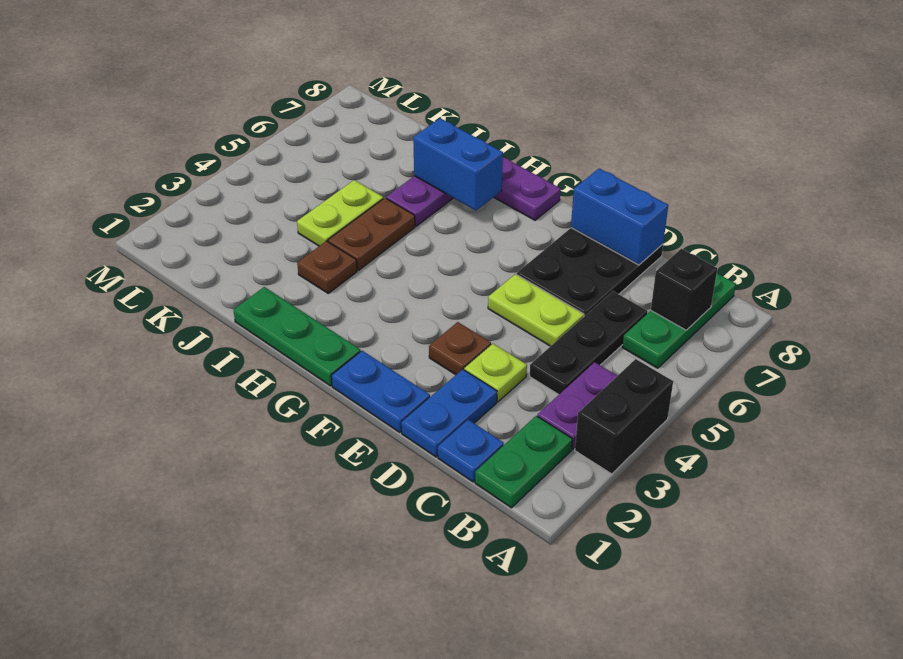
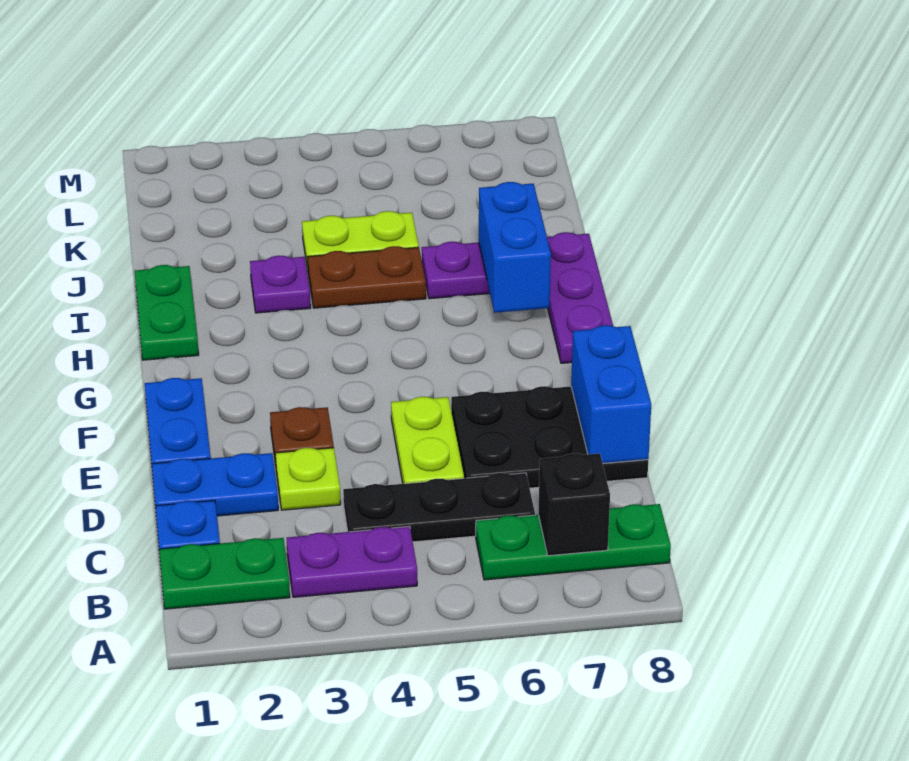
black brick A3:A4 level 1 -> none
green plate G1:I1 level 1 -> green plate H1:I1 level 1
brown plate I3 level 1 -> purple plate I3 level 1

